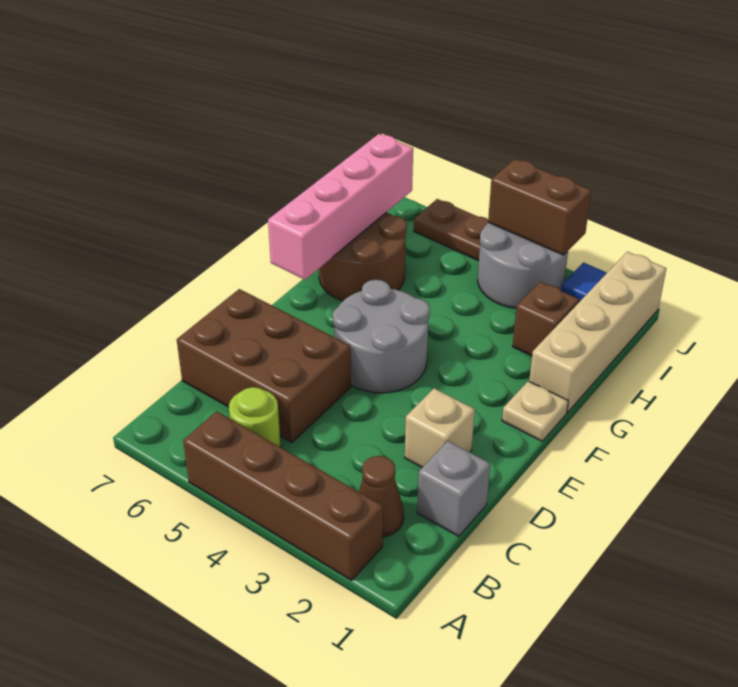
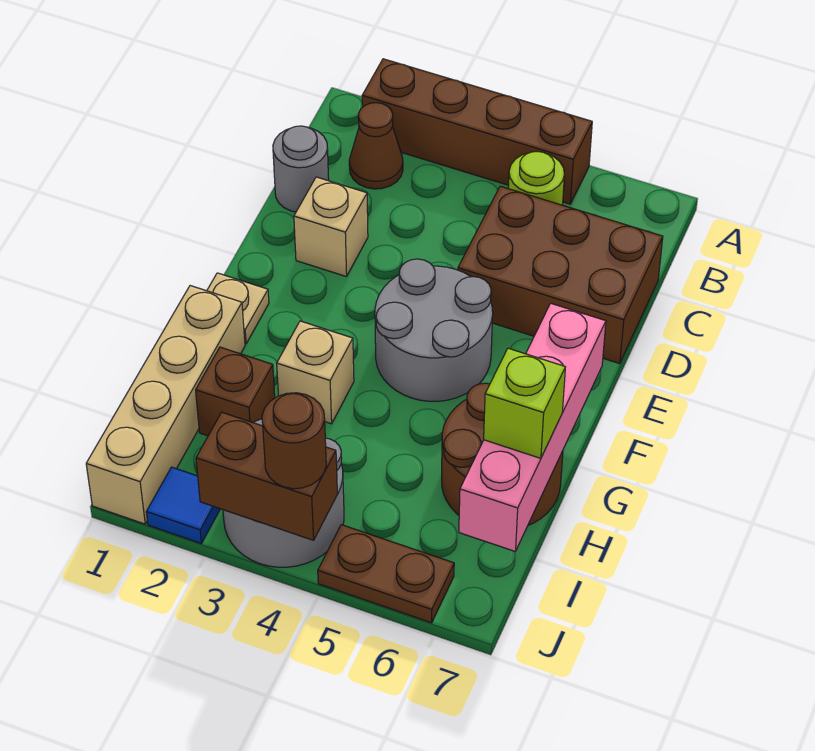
grey brick C1 level 1 -> grey round brick C1 level 1
none -> tan brick G3 level 1
none -> lime brick H7 level 3
none -> brown round brick J4 level 3

